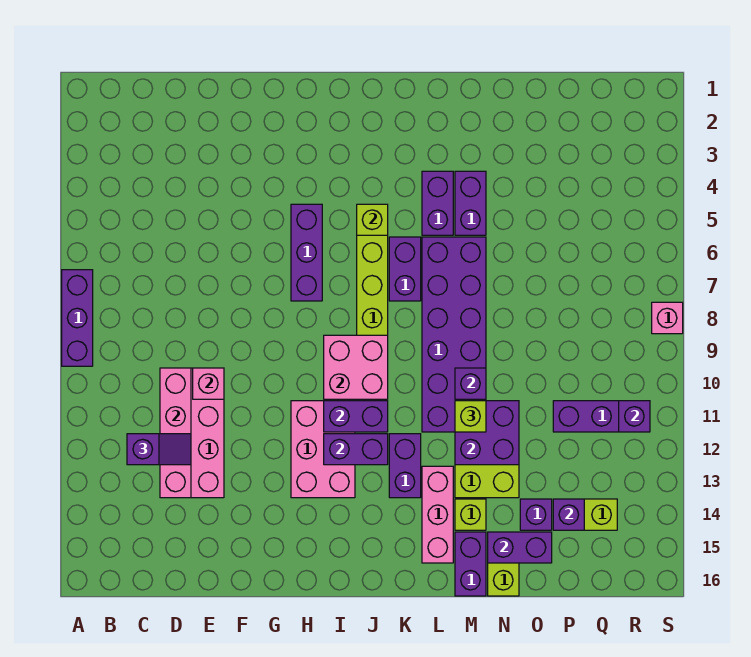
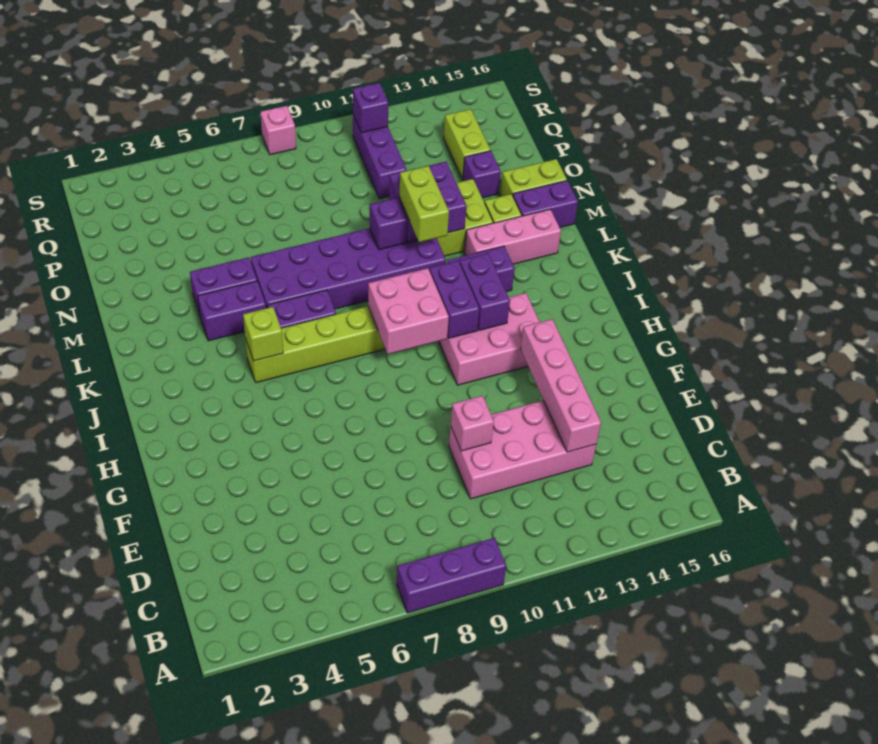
purple slope C12:D12 level 3 top C -> none
pink brick D10:D13 level 2 -> pink brick D13:G13 level 2
purple brick H5:H7 level 1 -> none
lime brick M11 level 3 -> lime brick L11:M11 level 3
purple brick N15:O15 level 2 -> none
purple brick P14 level 2 -> none

